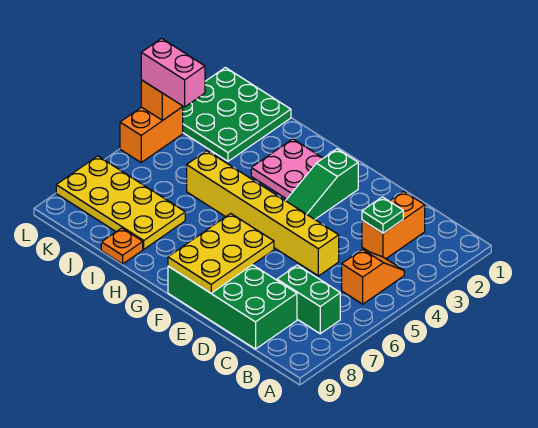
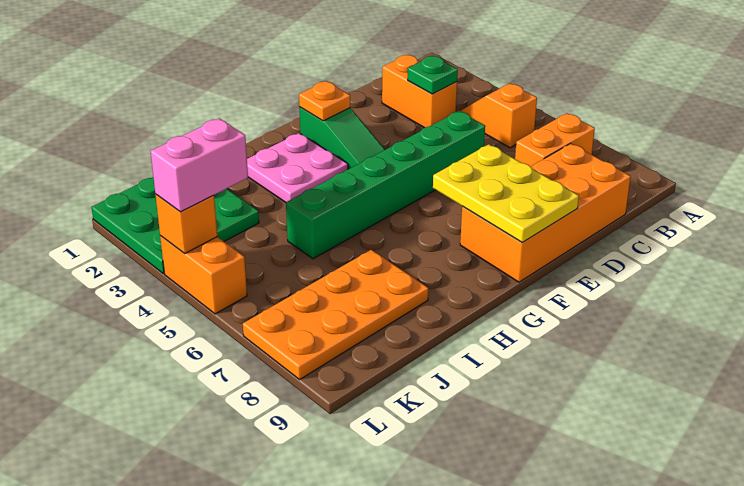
green brick B7:C7 level 1 -> orange brick B7:C7 level 1
green brick C8:F9 level 1 -> orange brick C8:F9 level 1
yellow brick D5:I5 level 1 -> green brick D5:I5 level 1
yellow plate I7:L8 level 1 -> orange plate I7:L8 level 1
orange plate I9 level 1 -> orange plate F2 level 2

